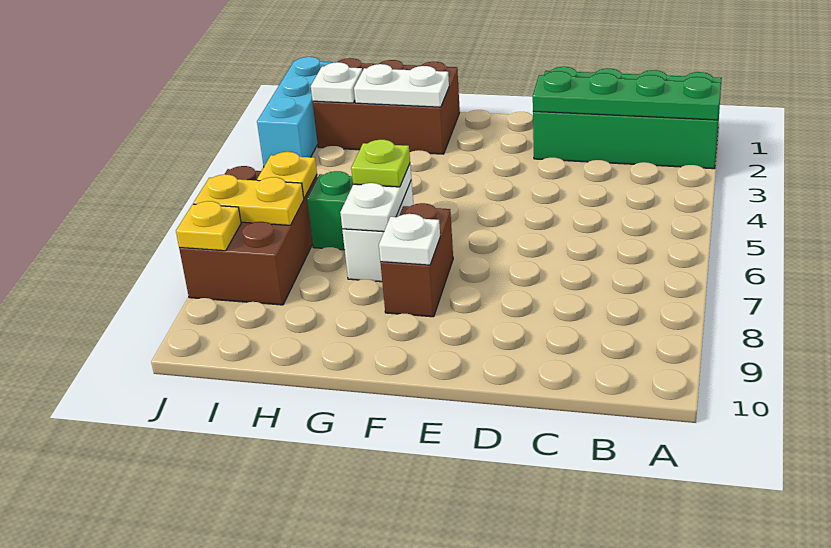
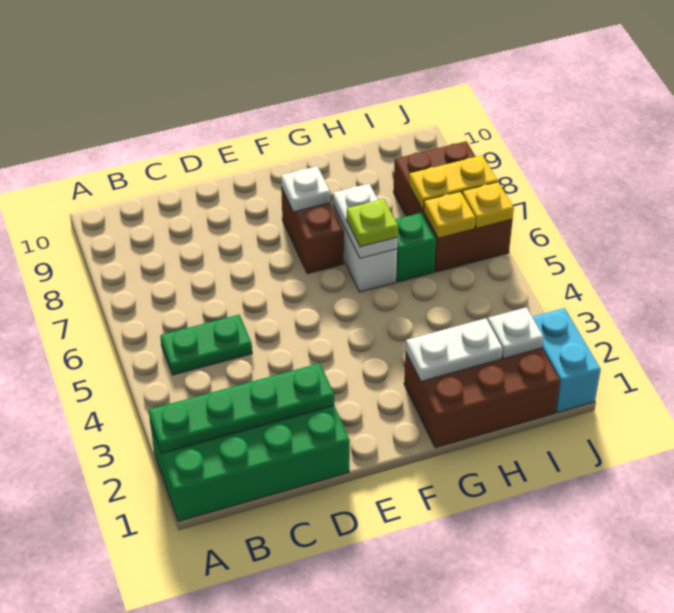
none -> green plate B5:C5 level 1
cyan brick J1:J3 level 1 -> cyan brick J1:J2 level 1
yellow plate J8 level 2 -> yellow plate J6 level 2

